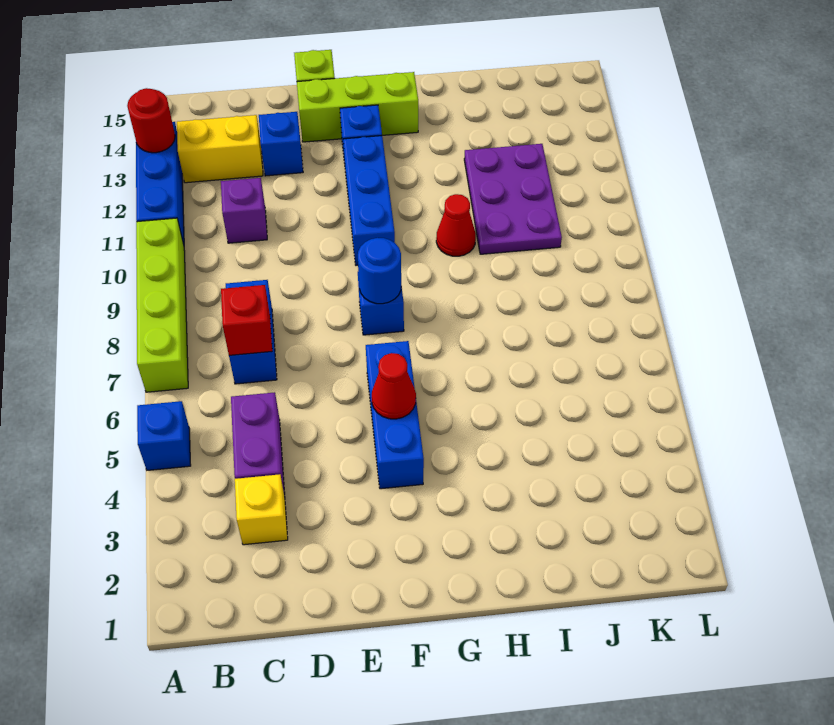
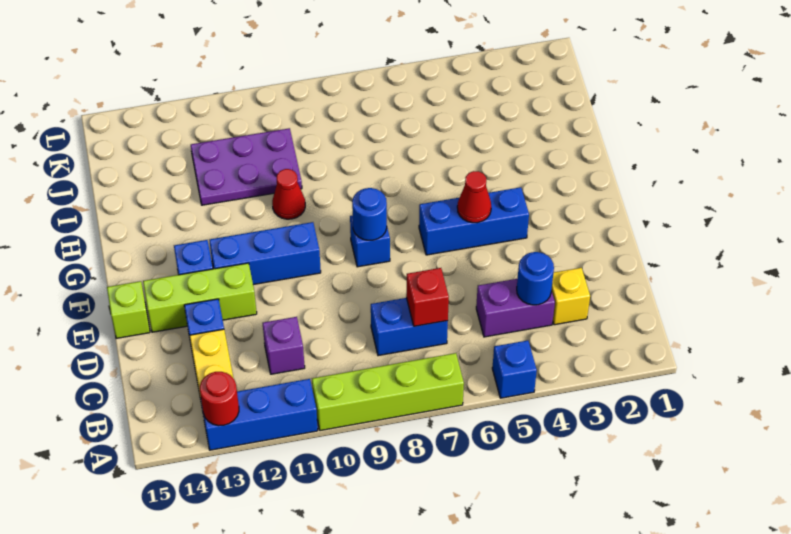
none -> blue round brick C4 level 2
lime brick E14:G14 level 1 -> lime brick E12:E14 level 1

